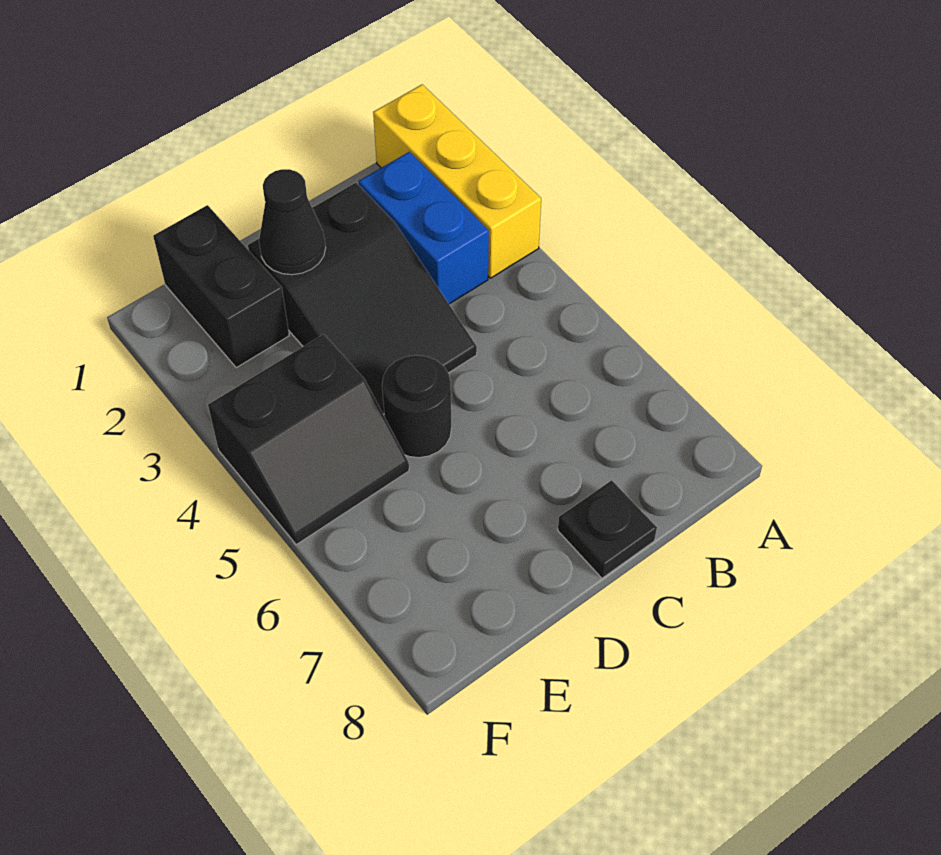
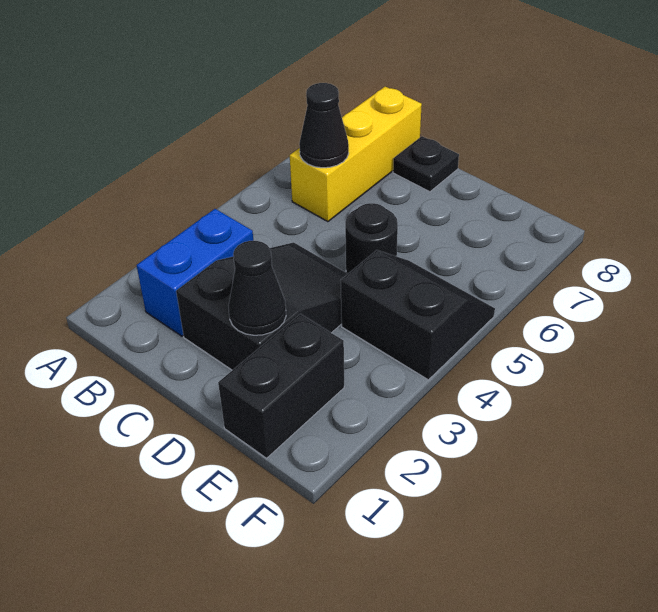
yellow brick A1:A3 level 1 -> yellow brick B6:B8 level 1
none -> black cone B6 level 2

